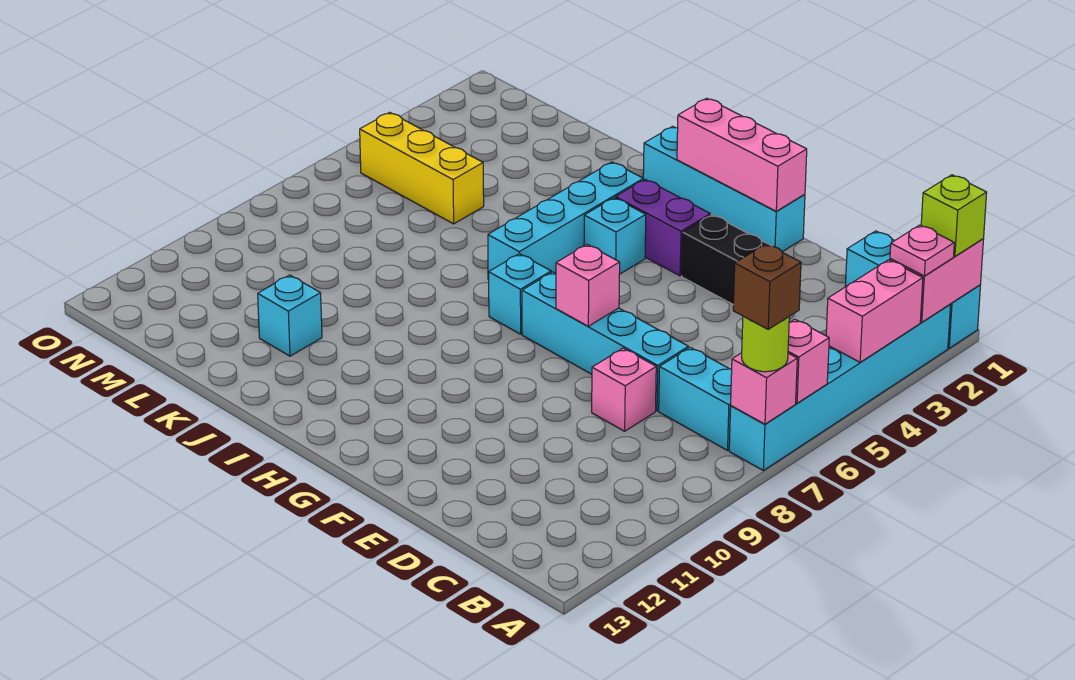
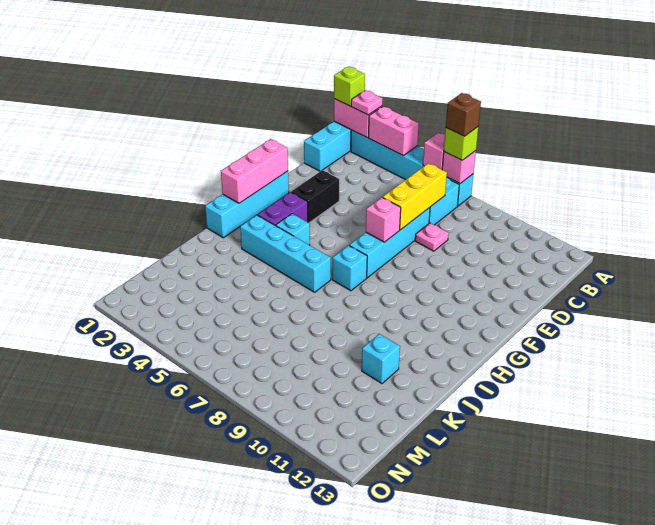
lime round brick A7 level 3 -> lime brick A7 level 3
pink brick D8 level 1 -> pink plate D8 level 1
yellow brick L5:N5 level 1 -> yellow brick C7:E7 level 2

